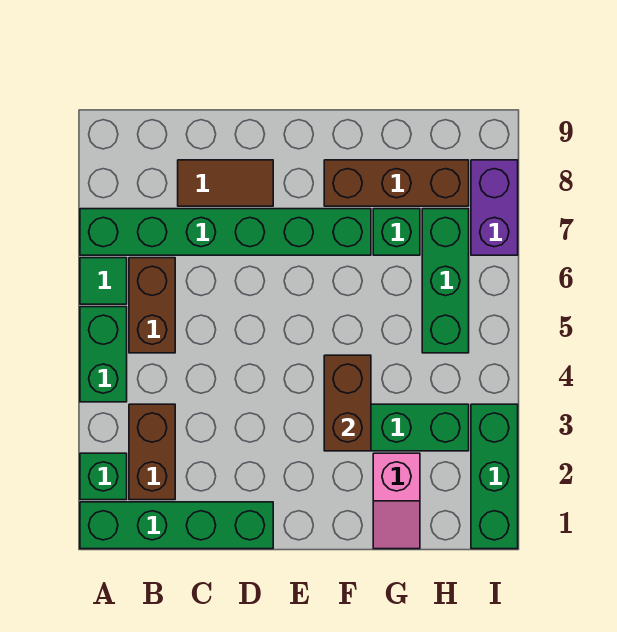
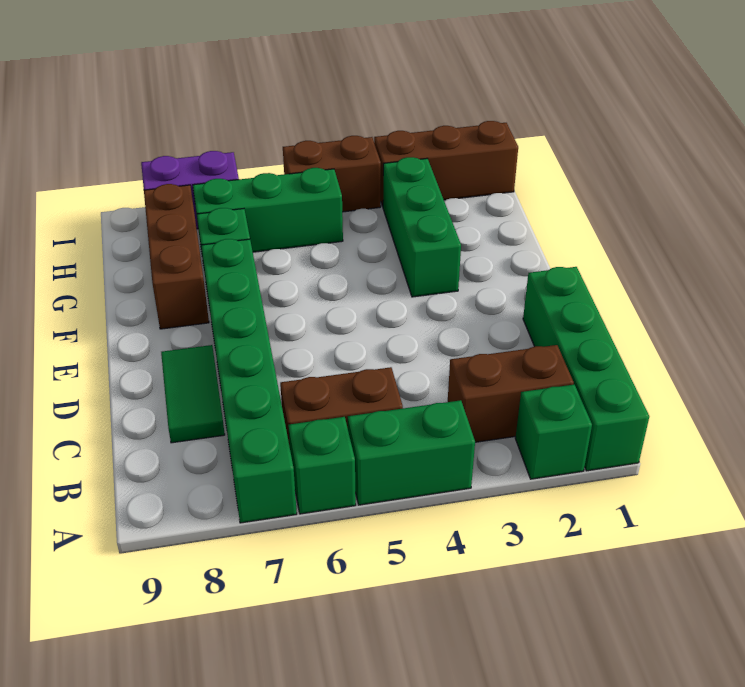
green tile A6 level 1 -> green brick A6 level 1
brown tile C8:D8 level 1 -> green tile C8:D8 level 1
brown brick F3:F4 level 2 -> brown brick I4:I5 level 1
pink slope G1:G2 level 1 top 2 -> none
green brick I1:I3 level 1 -> brown brick I1:I3 level 1

